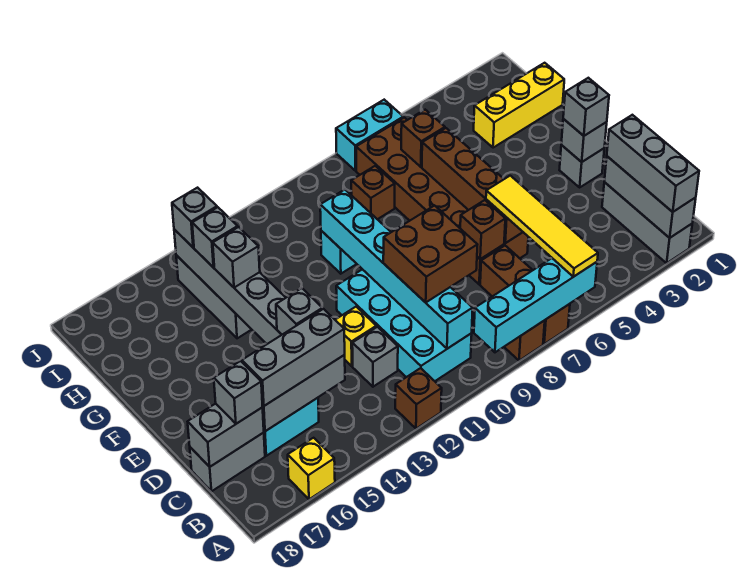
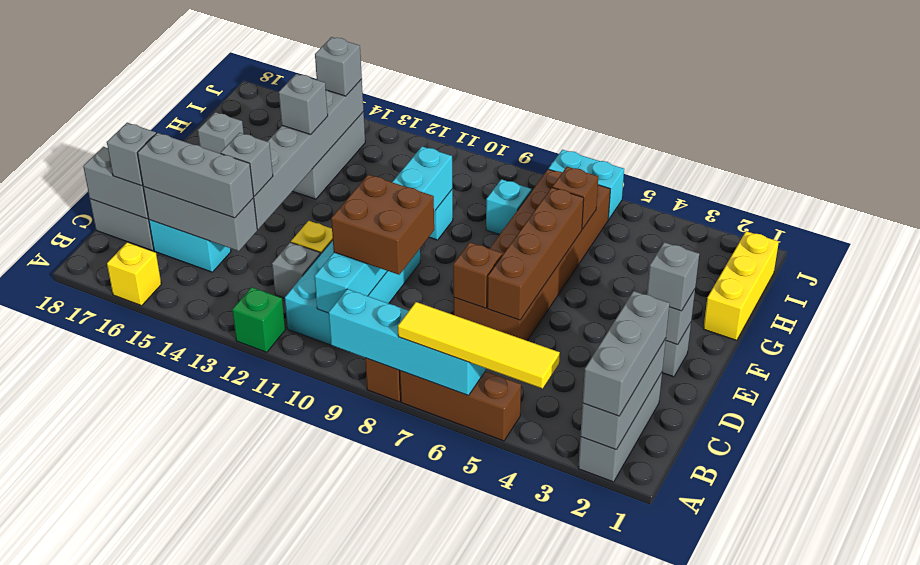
yellow tile A6:D6 level 3 -> yellow tile A4:A7 level 3
brown brick A7:C7 level 1 -> brown brick A5:A7 level 1
brown brick A12 level 1 -> green brick A12 level 1
yellow brick H1:H3 level 1 -> yellow brick G1:I1 level 1
brown brick H8 level 1 -> cyan brick H8 level 1
grey brick H14 level 3 -> grey brick G17 level 1

